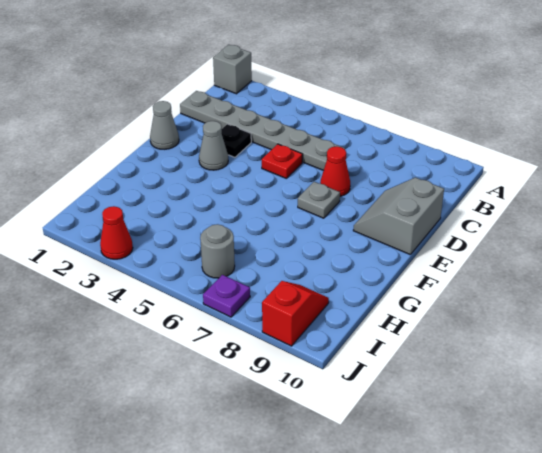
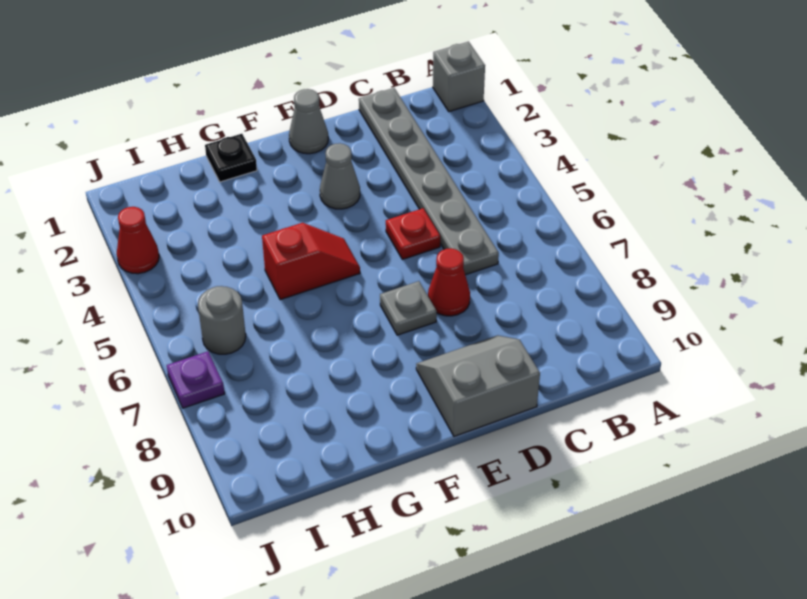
black plate D3 level 1 -> black plate G1 level 1
red slope I9:J9 level 1 top J -> red slope F5:G5 level 1 top G

